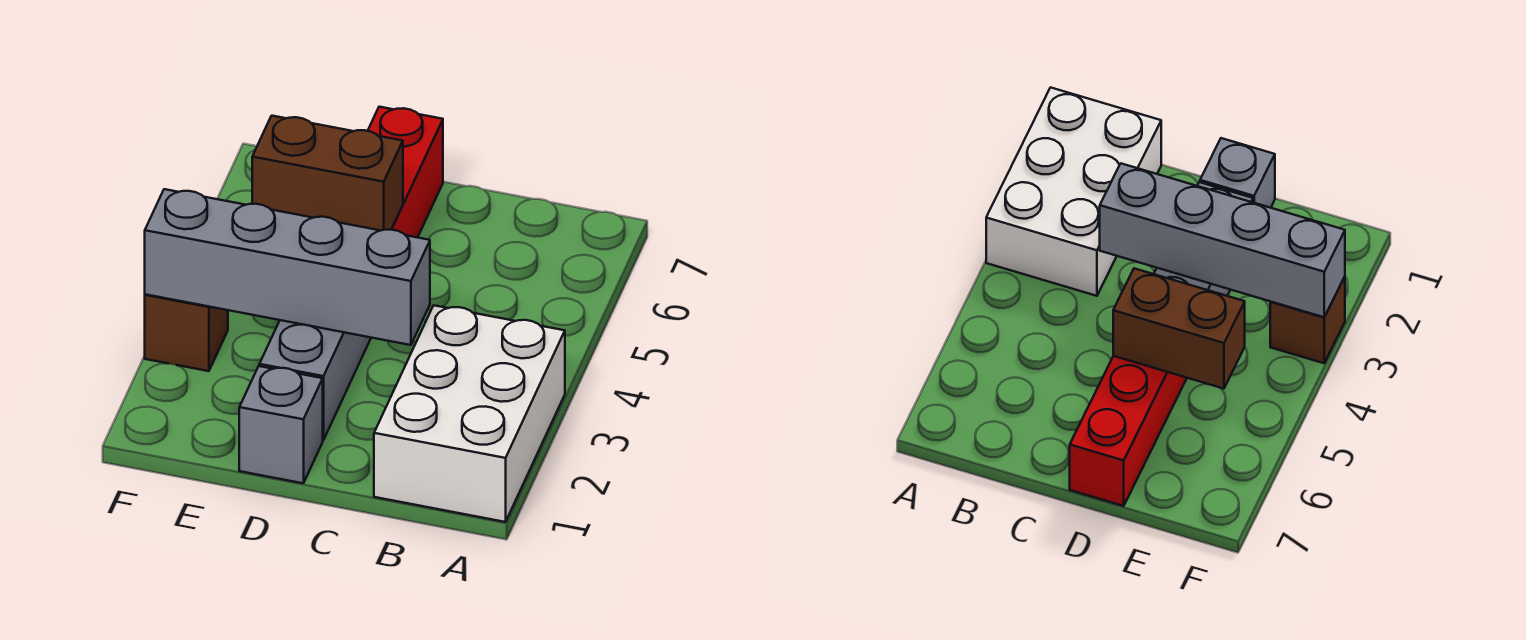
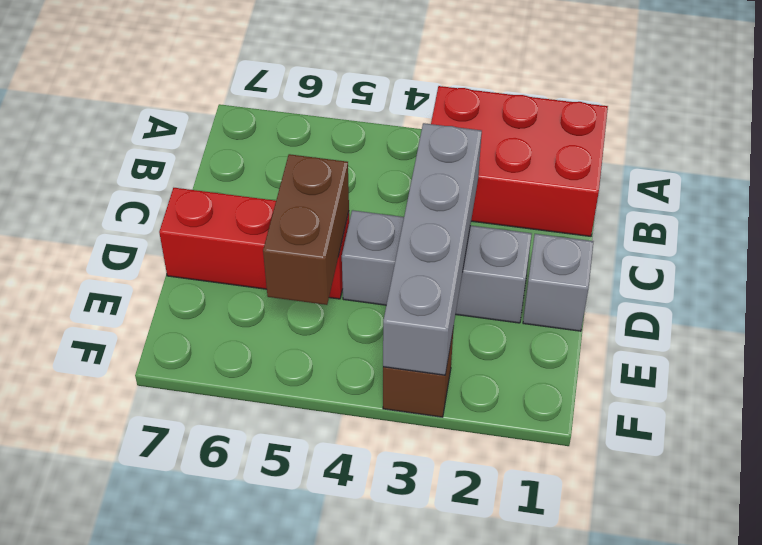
white brick A1:B3 level 1 -> red brick A1:B3 level 1

